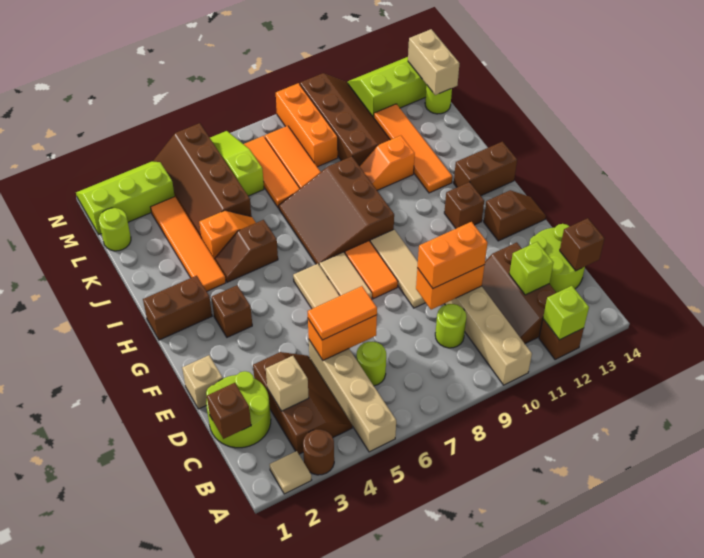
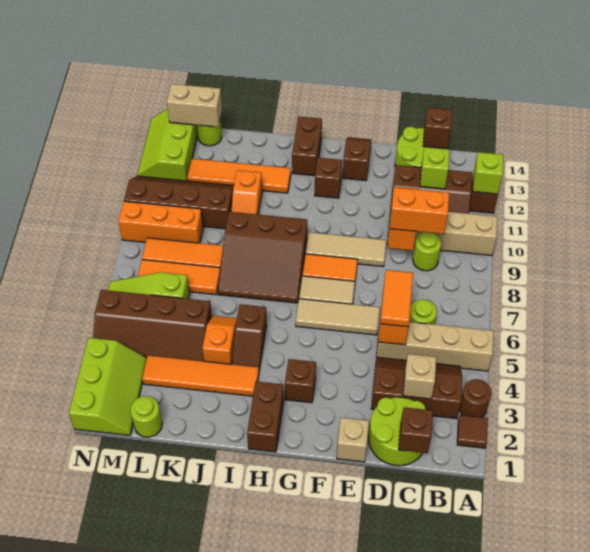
tan tile A2 level 1 -> brown tile A2 level 1
orange brick D9:D10 level 3 -> orange brick C9:D9 level 3
lime slope M1:N3 level 1 top M -> lime slope M1:N3 level 1 top N

